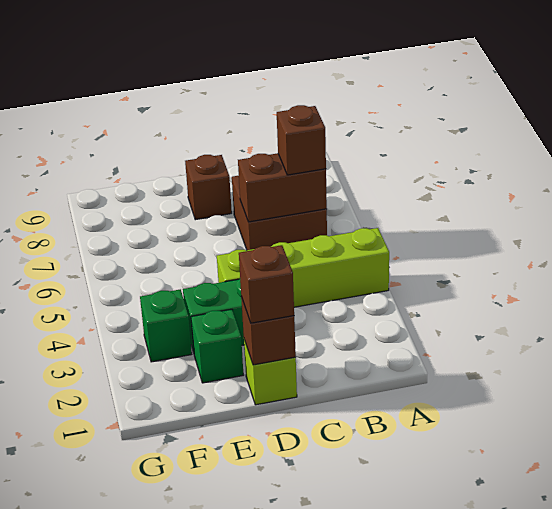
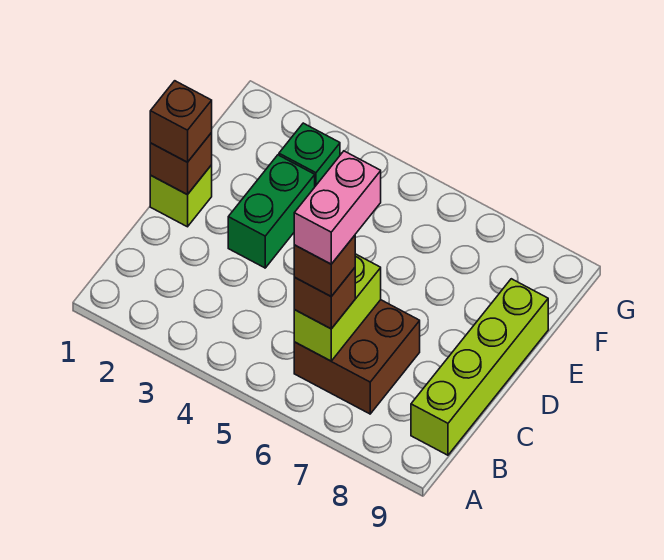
lime brick A4:D4 level 1 -> lime brick B9:E9 level 1
brown brick B6:C6 level 2 -> lime brick B6:C6 level 2
none -> pink brick B6:C6 level 5
brown brick D8 level 1 -> brown brick B6 level 4
green brick E2 level 1 -> none

